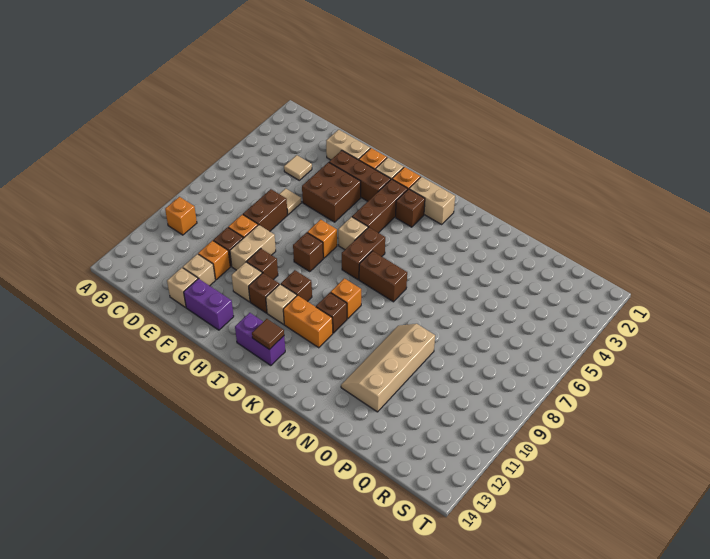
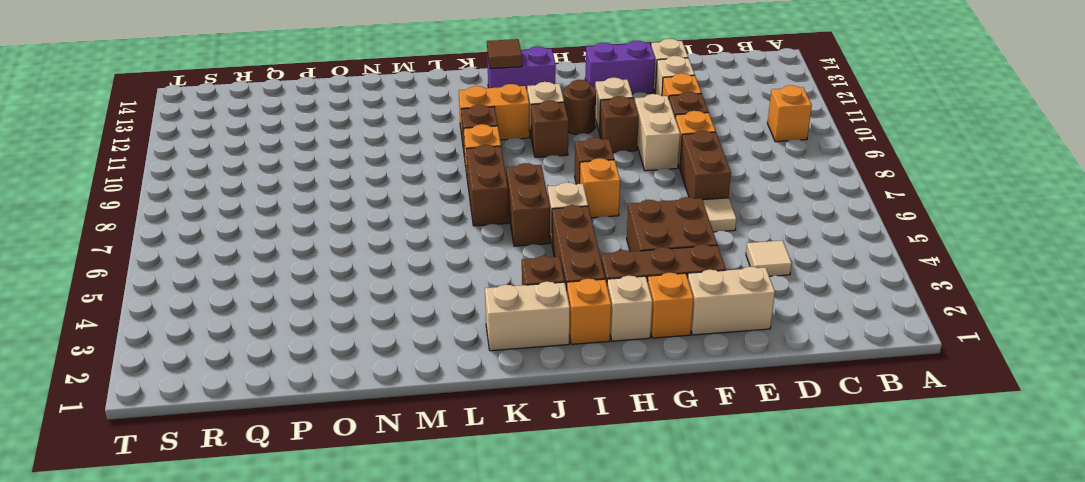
brown brick H11 level 1 -> brown round brick H11 level 1
brown brick K7:L7 level 1 -> brown brick K7:K8 level 1
tan slope N9:O12 level 1 top O -> none

